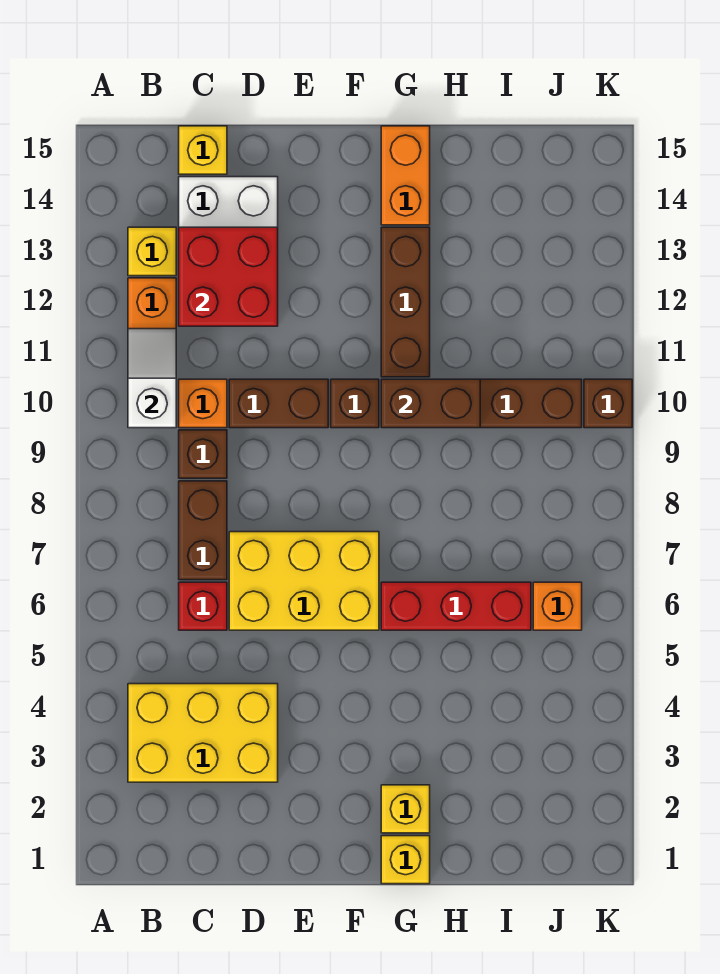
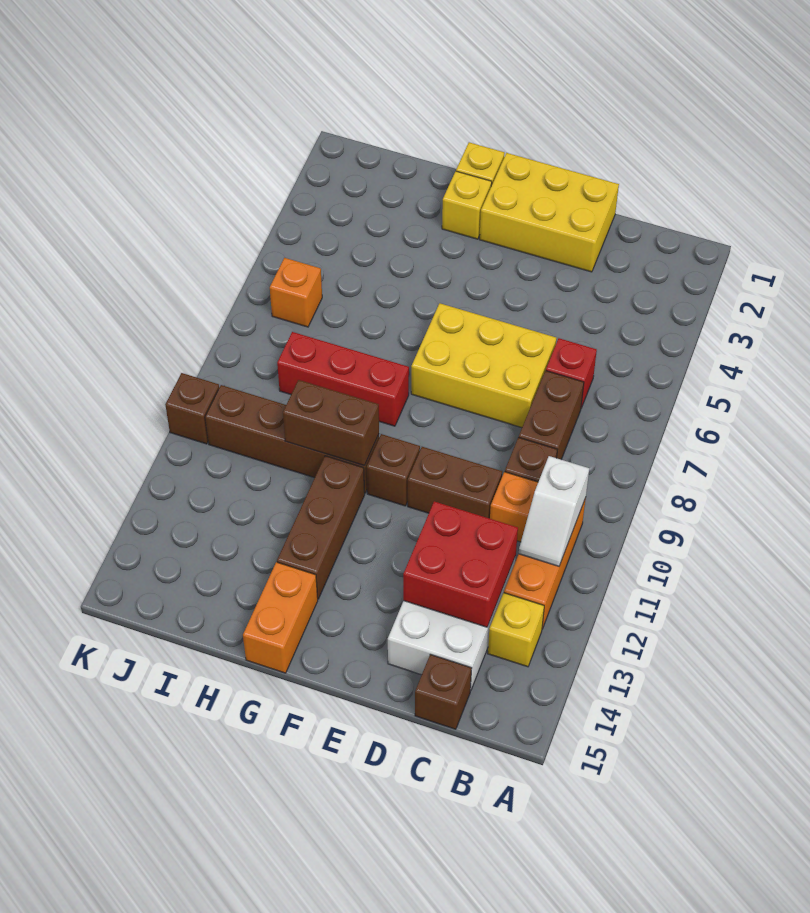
yellow brick B3:D4 level 1 -> yellow brick D1:F2 level 1
yellow brick C15 level 1 -> brown brick C15 level 1
red brick G6:I6 level 1 -> red brick G8:I8 level 1

